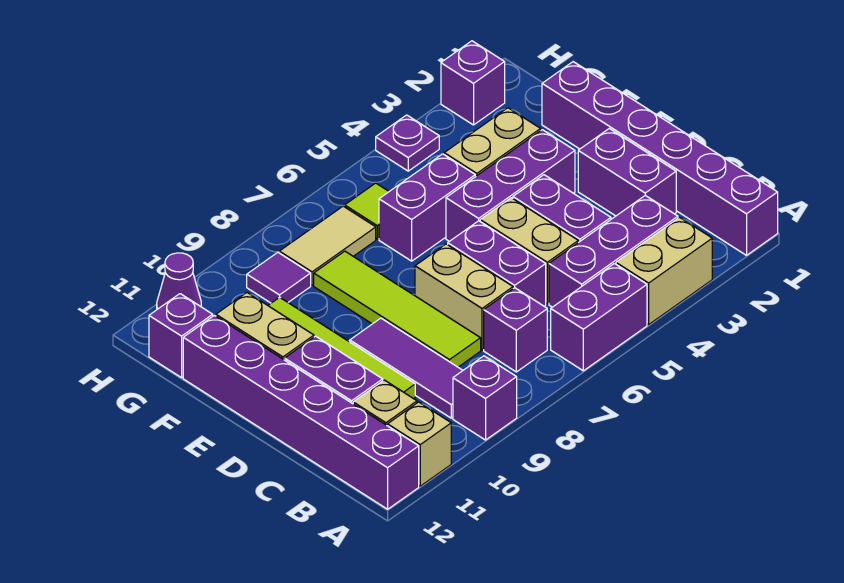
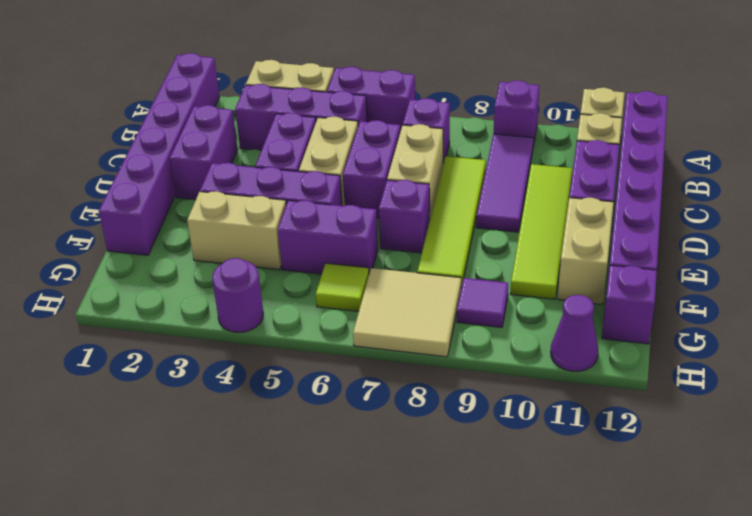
tan tile G7:G8 level 1 -> tan tile G7:H8 level 1
purple brick H2 level 1 -> purple brick E7 level 1
purple plate H4 level 1 -> purple round brick H4 level 1

